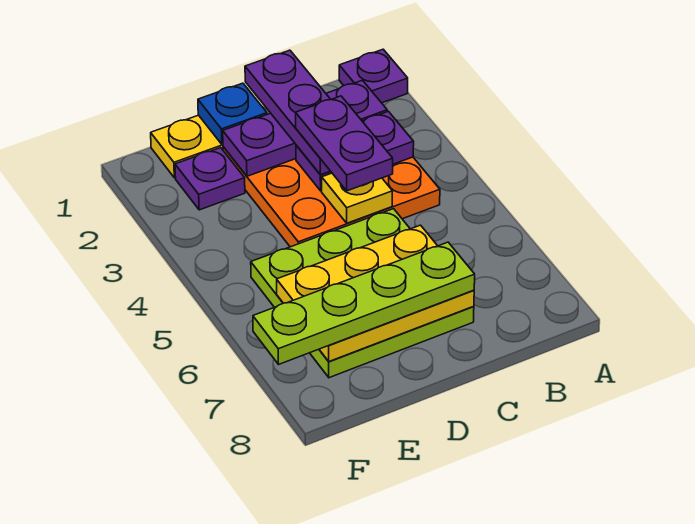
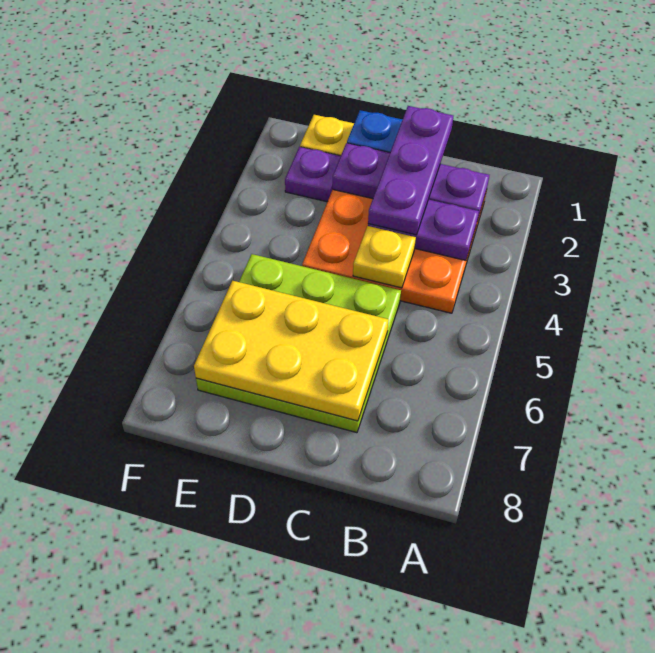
purple plate A1 level 1 -> none
purple plate C3:C4 level 4 -> none
lime plate C7:F7 level 3 -> none

